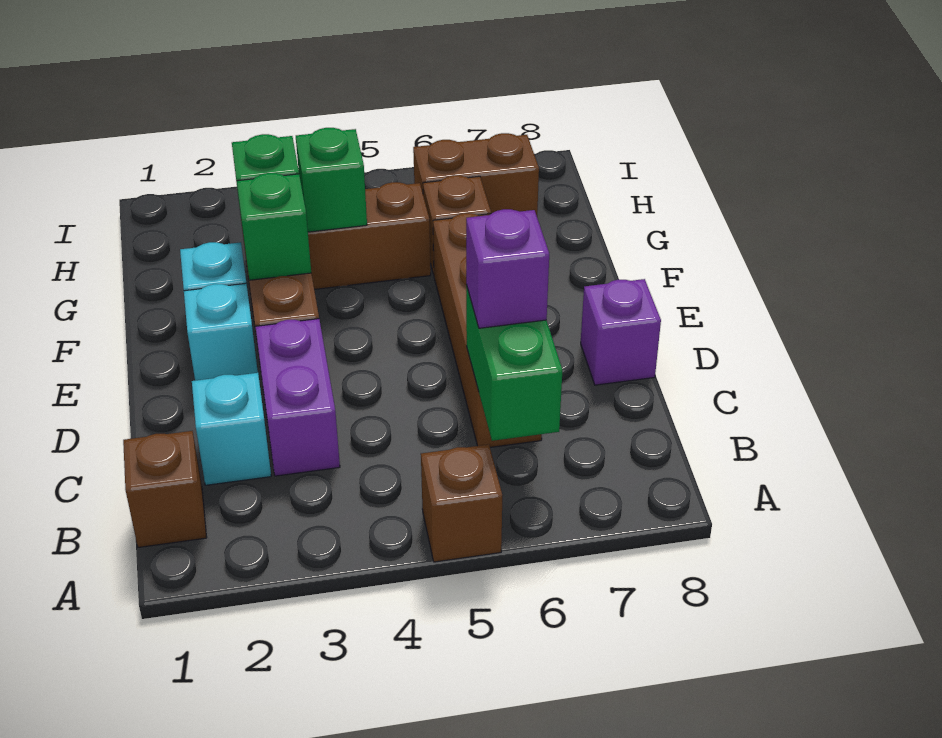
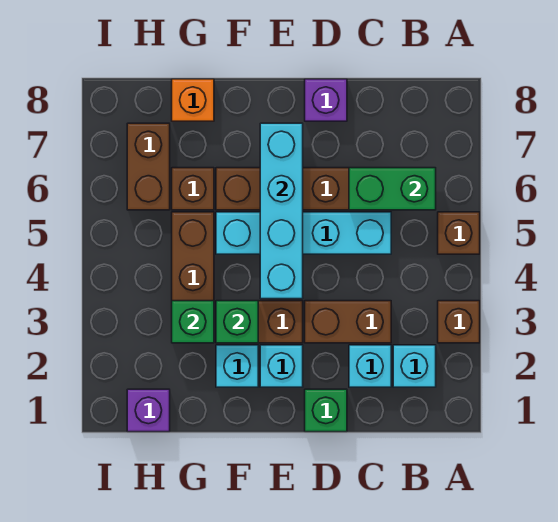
brown brick B1 level 1 -> brown brick A3 level 1
none -> cyan brick B2 level 1
purple brick C3:D3 level 1 -> brown brick C3:D3 level 1
none -> cyan brick C5:F5 level 1
purple brick C6 level 3 -> purple brick H1 level 1
none -> cyan brick E4:E7 level 2
green brick G4 level 2 -> green brick D1 level 1
none -> orange brick G8 level 1

